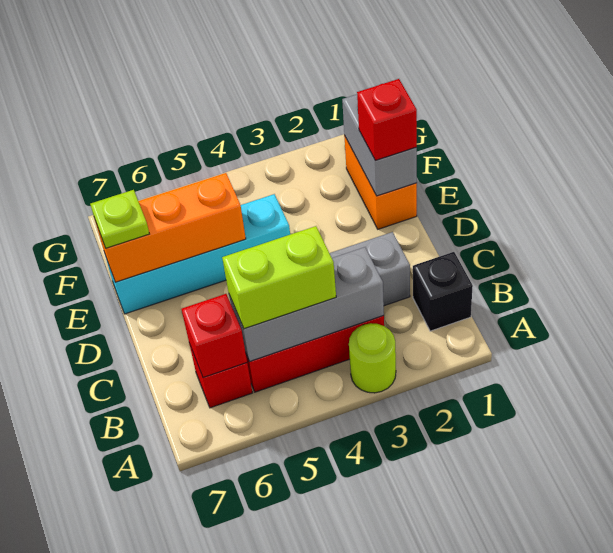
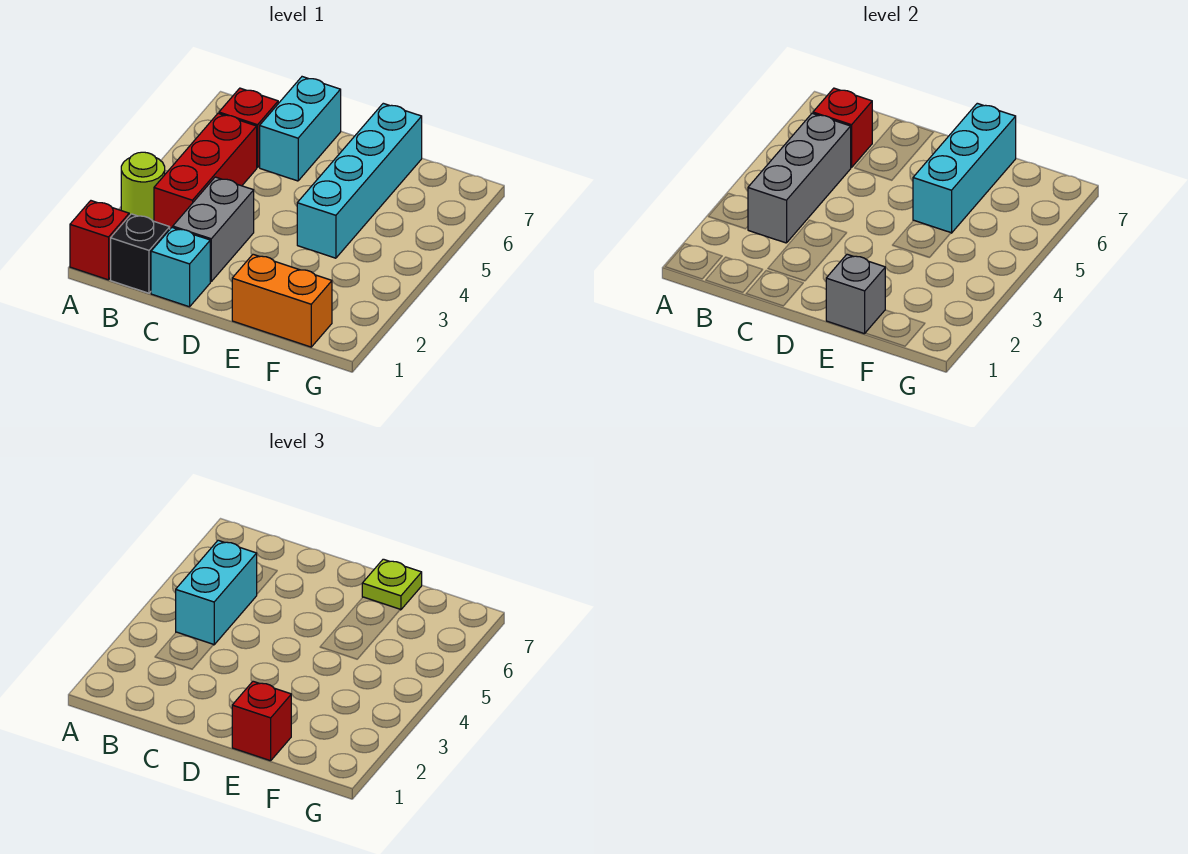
none -> red brick A1 level 1
lime brick B4:B5 level 3 -> cyan brick B4:B5 level 3
none -> cyan brick C1 level 1
none -> cyan brick C6:C7 level 1
grey brick E1:F1 level 2 -> grey brick E1 level 2
orange brick E5:E7 level 2 -> cyan brick E5:E7 level 2

